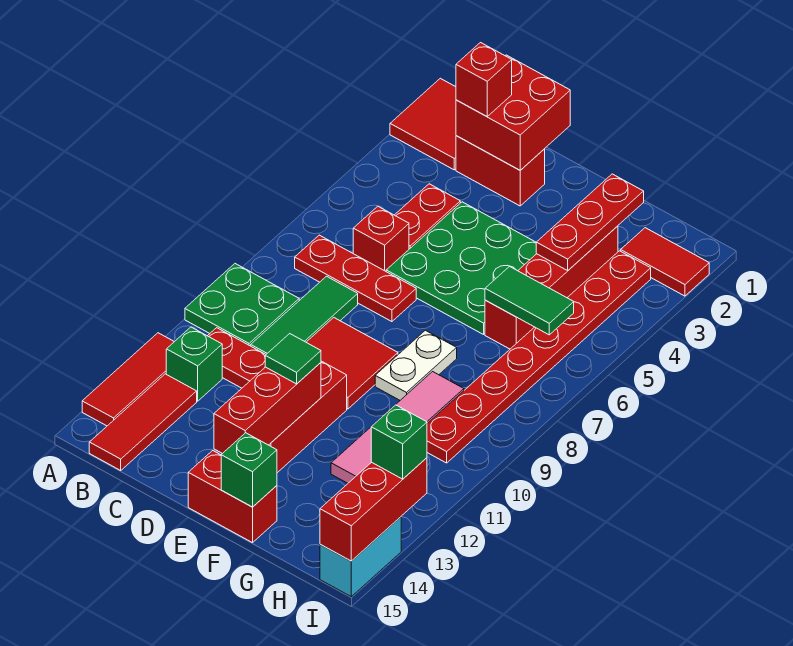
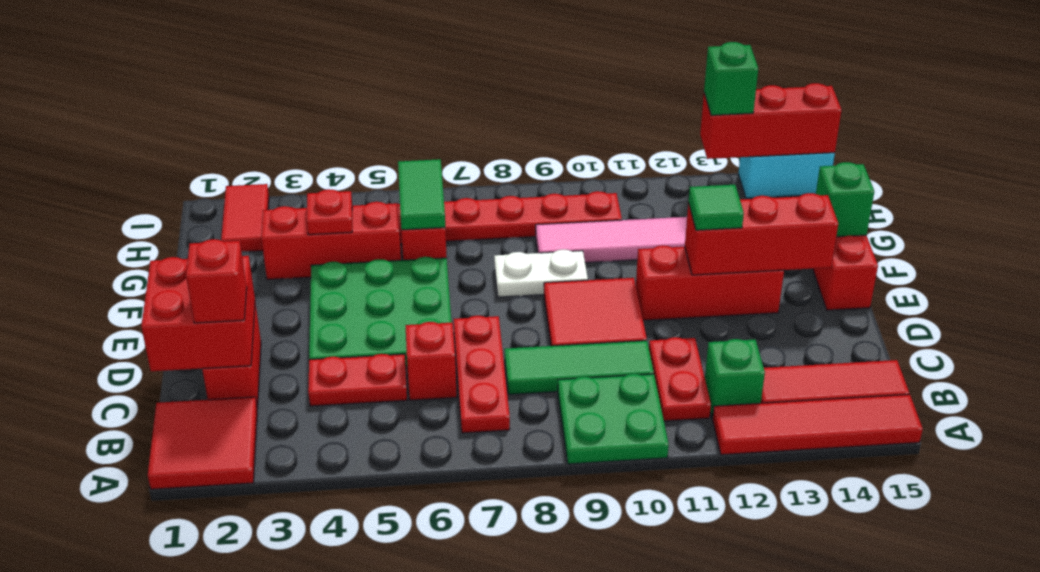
red tile A12:A14 level 1 -> red tile A12:A15 level 1
red plate G2:G4 level 2 -> red plate G4 level 2

